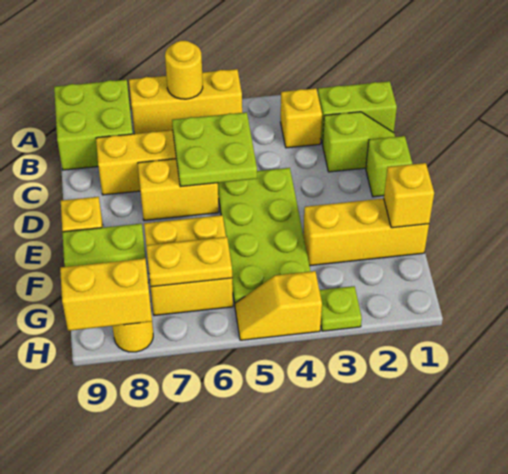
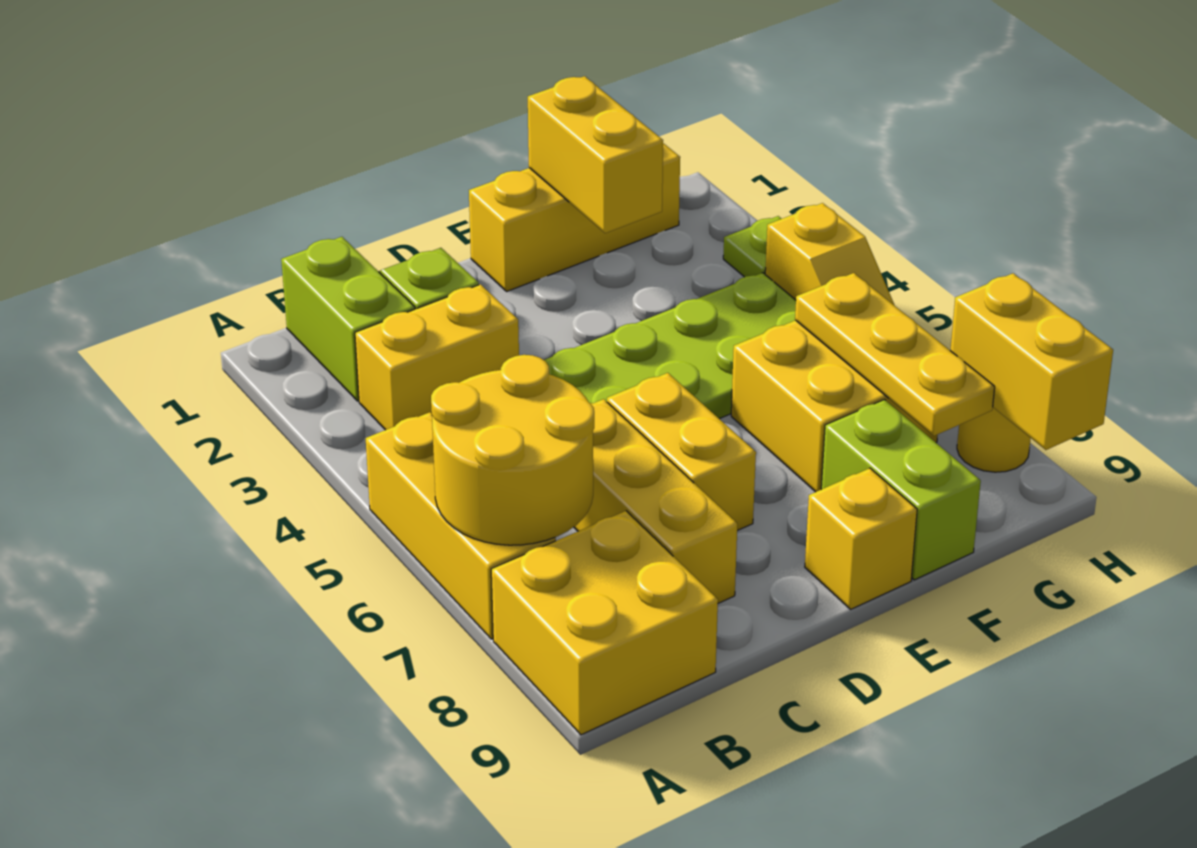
yellow round brick A6 level 2 -> yellow round brick A6:B7 level 2
lime brick A8:B9 level 1 -> yellow brick A8:B9 level 1
yellow brick B3 level 1 -> yellow brick B3:C3 level 1
lime plate C5:D6 level 2 -> none
lime brick D1 level 1 -> none
yellow brick F1:F3 level 1 -> yellow brick E1:G1 level 1
yellow brick F1 level 2 -> yellow brick F1:F2 level 2
yellow plate G6:G7 level 2 -> yellow plate G6:G8 level 2

